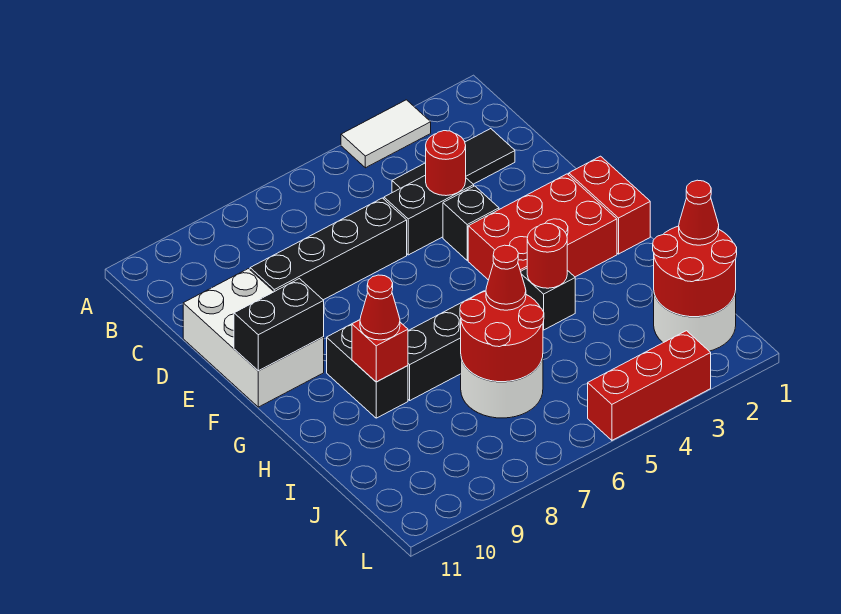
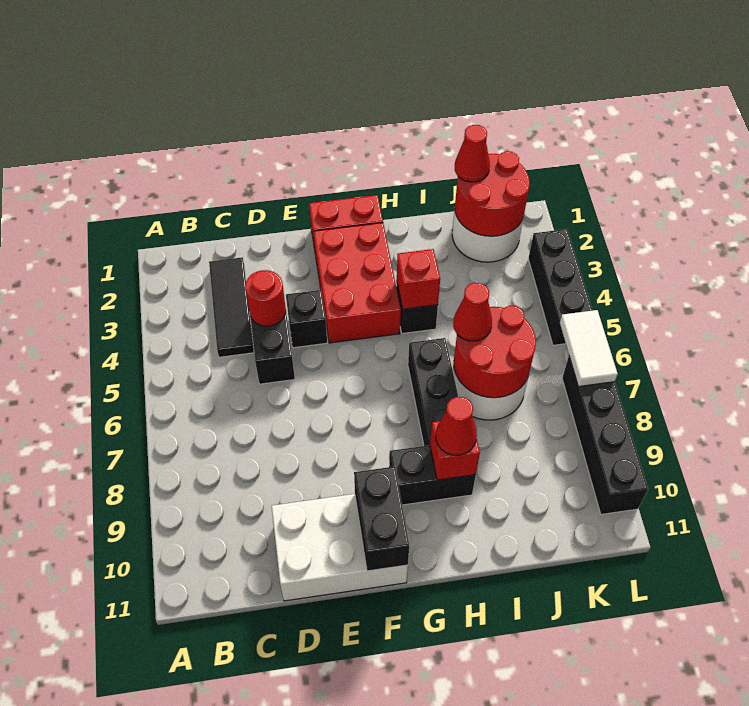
white tile A3:A4 level 1 -> white tile L6:L7 level 2
black brick D6:D9 level 1 -> black brick L7:L10 level 1
red round brick H4 level 2 -> red brick H4 level 2
red brick L3:L5 level 1 -> black brick L3:L5 level 1

